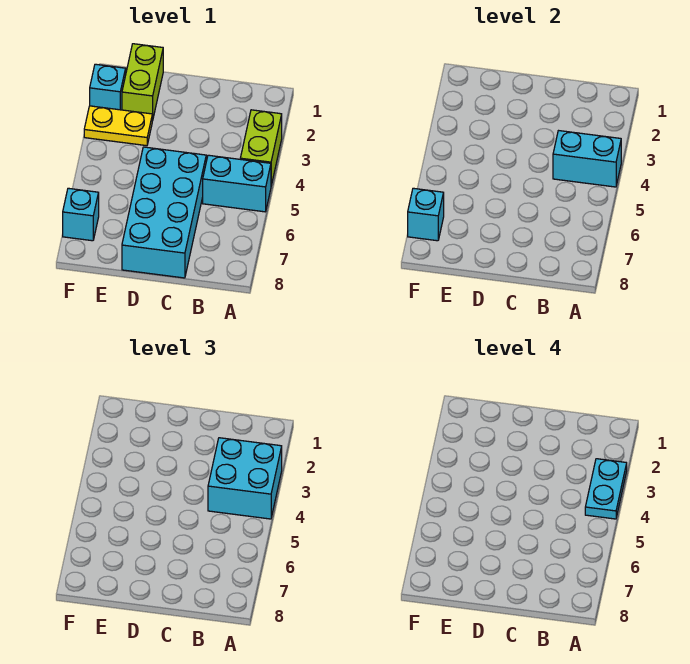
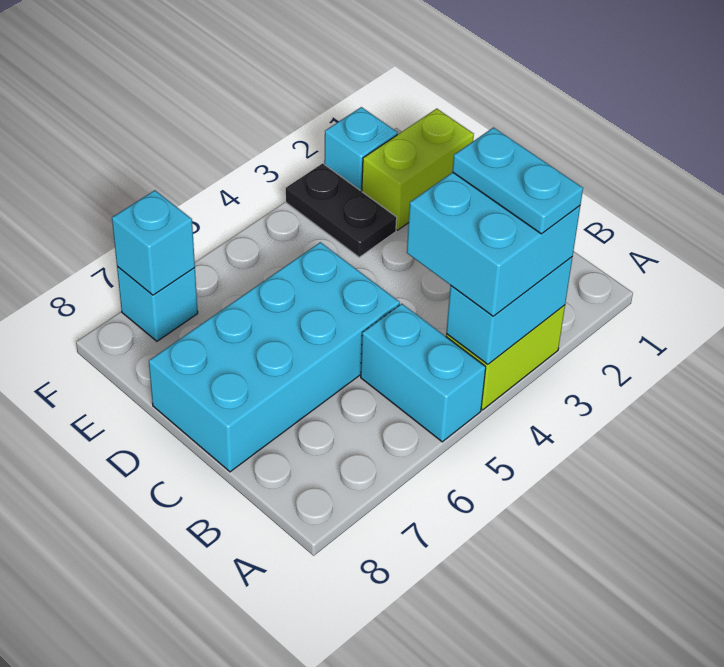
cyan plate A3:A4 level 4 -> cyan plate A3:B3 level 4
cyan brick A4:B4 level 2 -> cyan brick A3:A4 level 2
yellow plate E3:F3 level 1 -> black plate E3:F3 level 1

